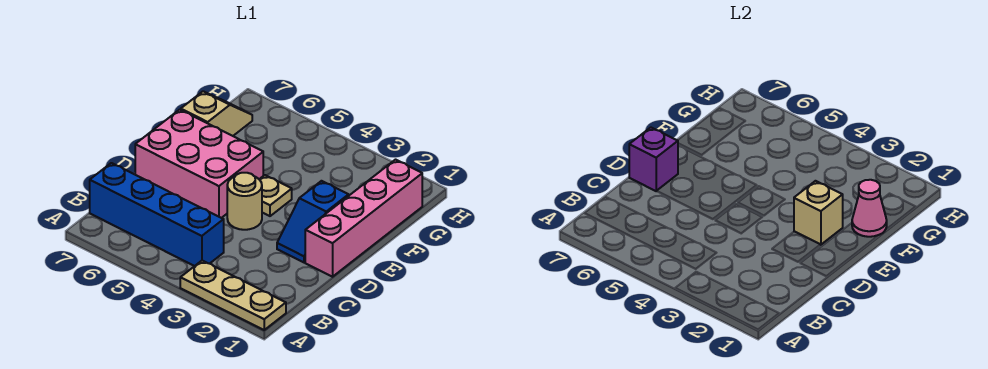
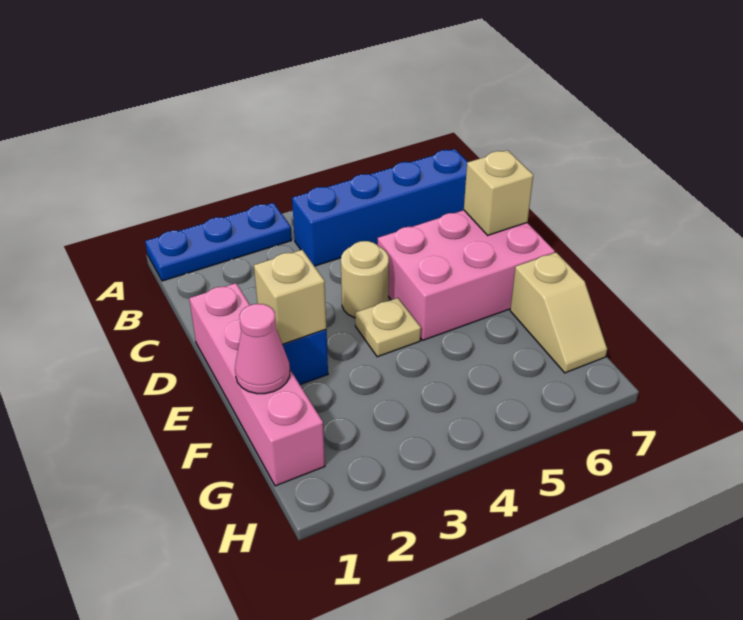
tan plate A1:A3 level 1 -> blue plate A1:A3 level 1
purple brick D7 level 2 -> tan brick D7 level 2

